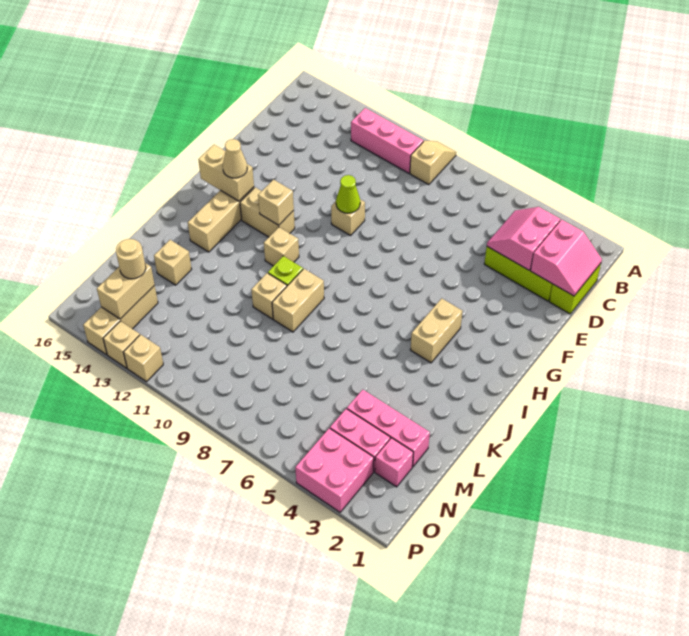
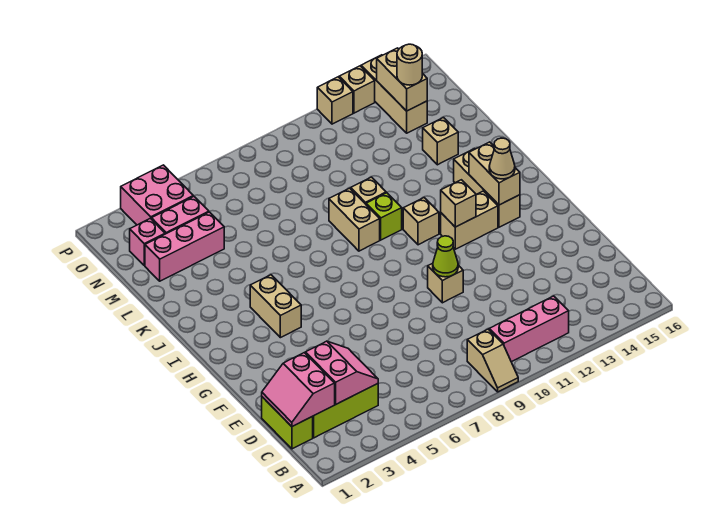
tan brick H14:H15 level 2 -> tan brick H14:I14 level 2

